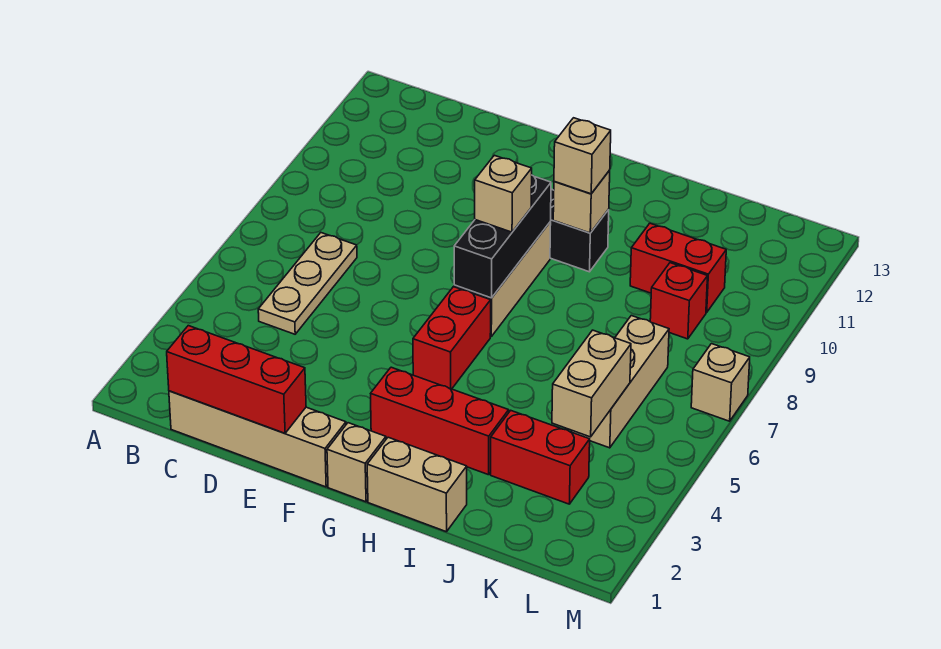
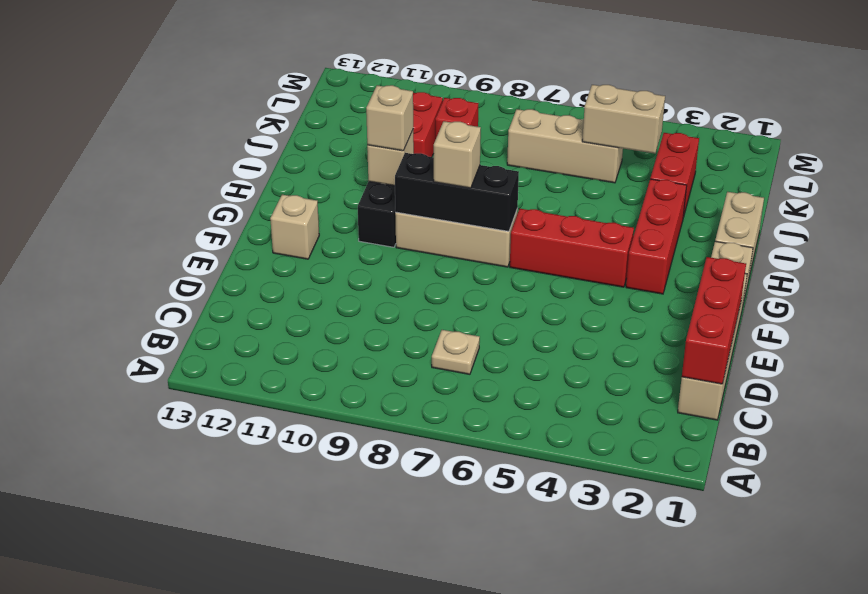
tan plate C5:C7 level 1 -> tan plate C7 level 1
red brick G5:G6 level 1 -> red brick G4:G6 level 1
tan brick M7 level 1 -> tan brick F12 level 1

